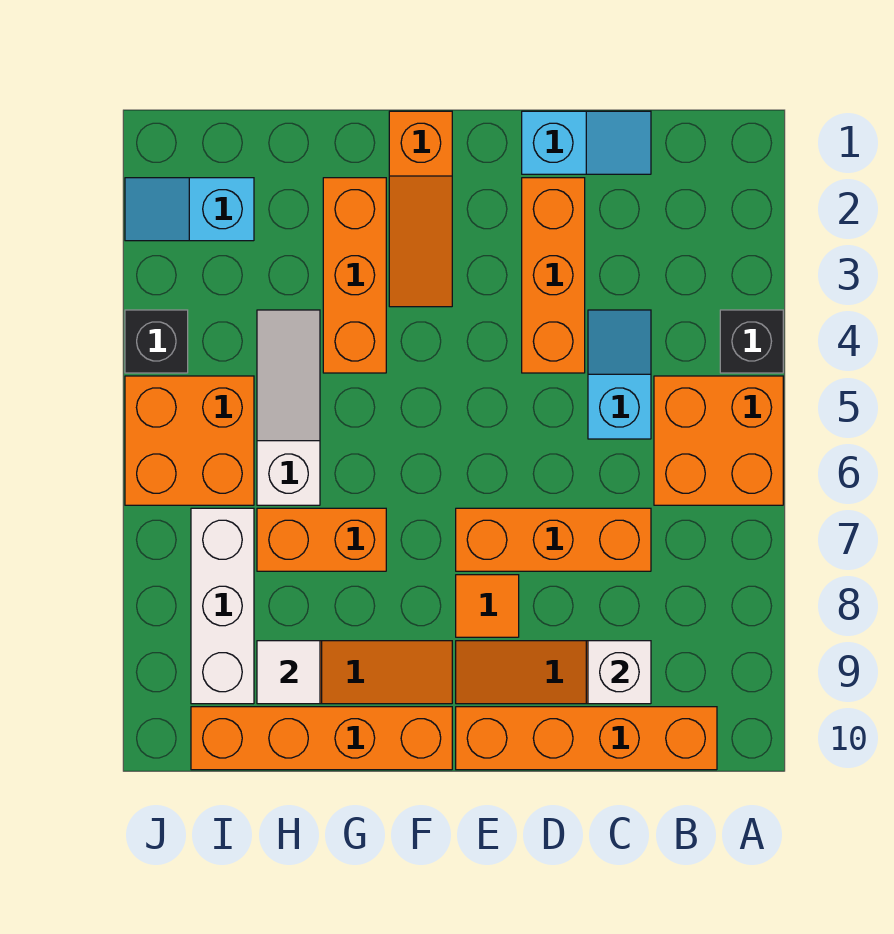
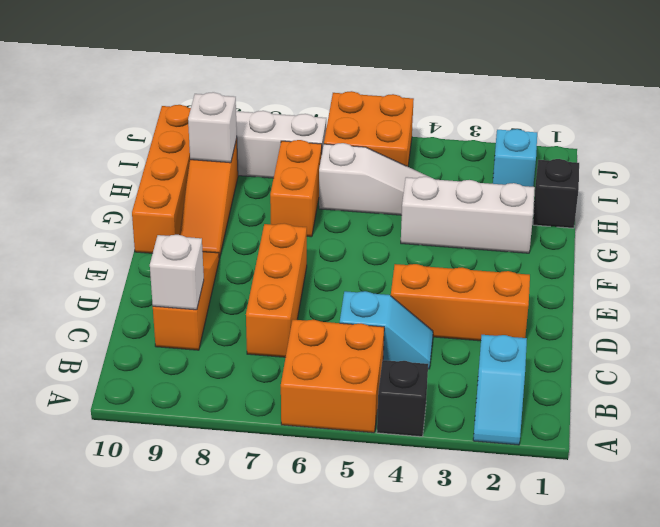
orange brick B10:E10 level 1 -> none
cyan slope C1:D1 level 1 top D -> cyan slope A2:B2 level 1 top B
orange tile E8 level 1 -> none
orange slope F1:F3 level 1 top 1 -> none
orange brick G2:G4 level 1 -> white brick G2:G4 level 1
white tile H9 level 2 -> white brick H9 level 2
black brick J4 level 1 -> black brick H1 level 1

